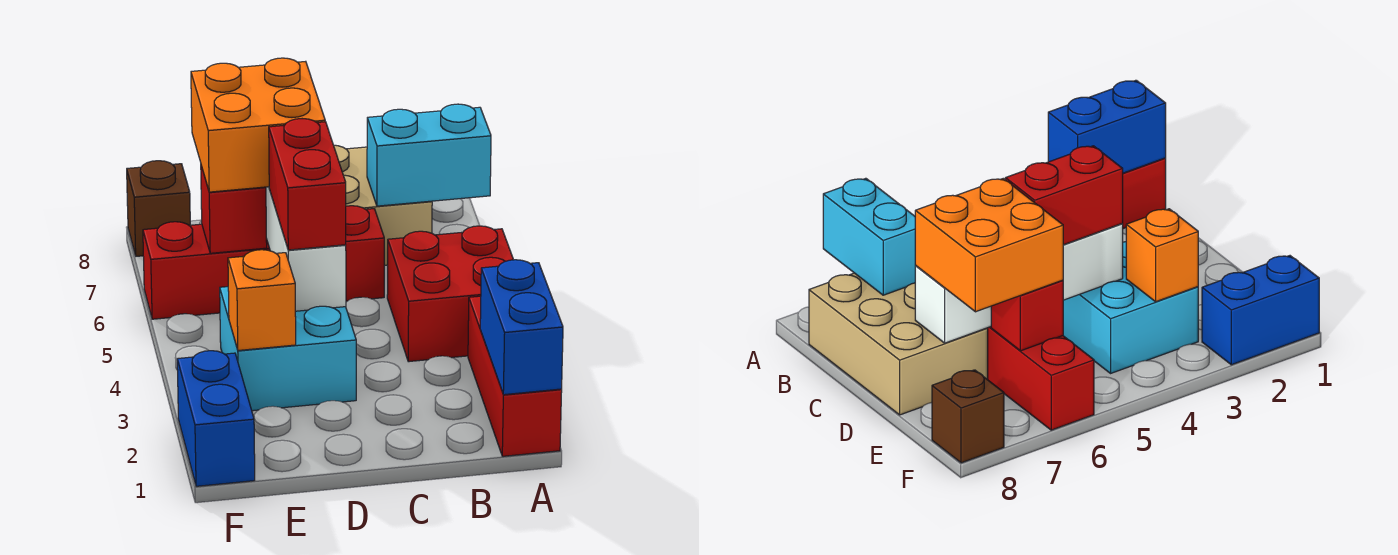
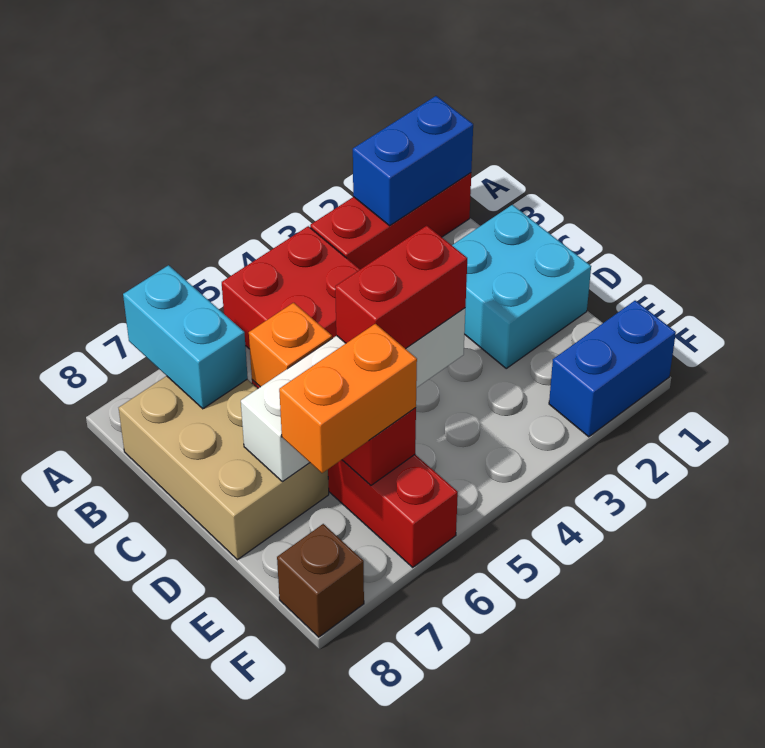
cyan brick D3:E4 level 1 -> cyan brick C1:D2 level 1
orange brick D6:E7 level 3 -> orange brick E6:E7 level 3
orange brick E3 level 2 -> orange brick C6 level 2

